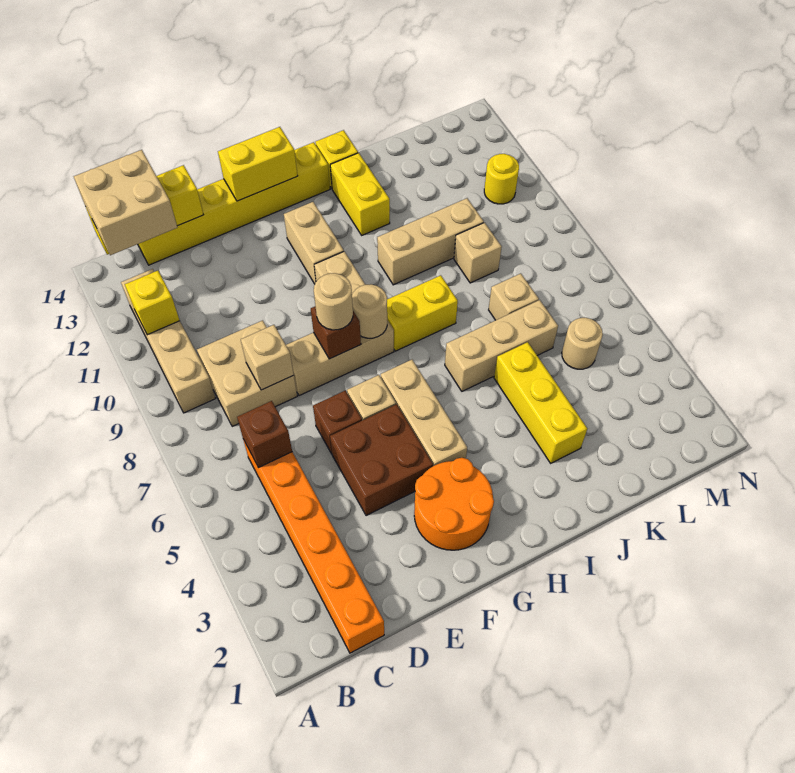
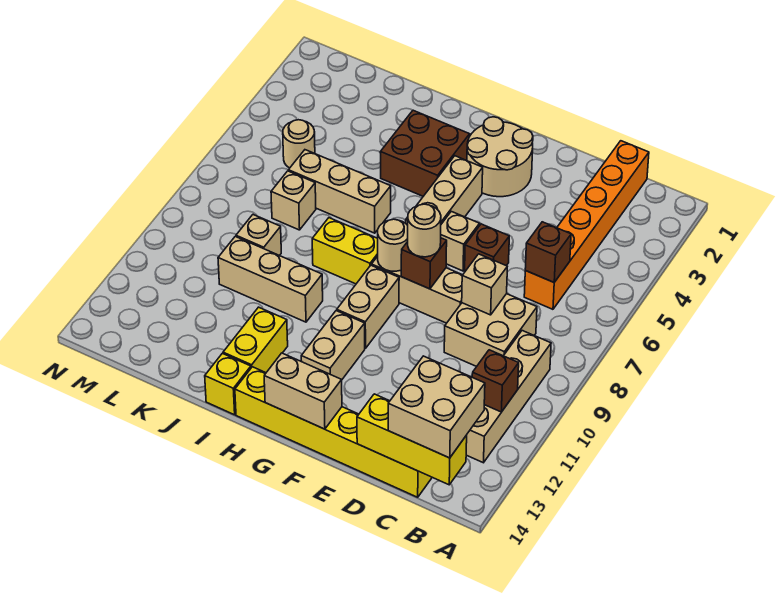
yellow brick B11 level 2 -> brown brick B11 level 2
brown brick E4:F5 level 1 -> brown brick H3:I4 level 1
orange round brick F2:G3 level 1 -> tan round brick F2:G3 level 1
yellow brick F14:G14 level 2 -> tan brick F14:G14 level 2
yellow brick J3:J5 level 1 -> none
yellow round brick M11 level 1 -> none

